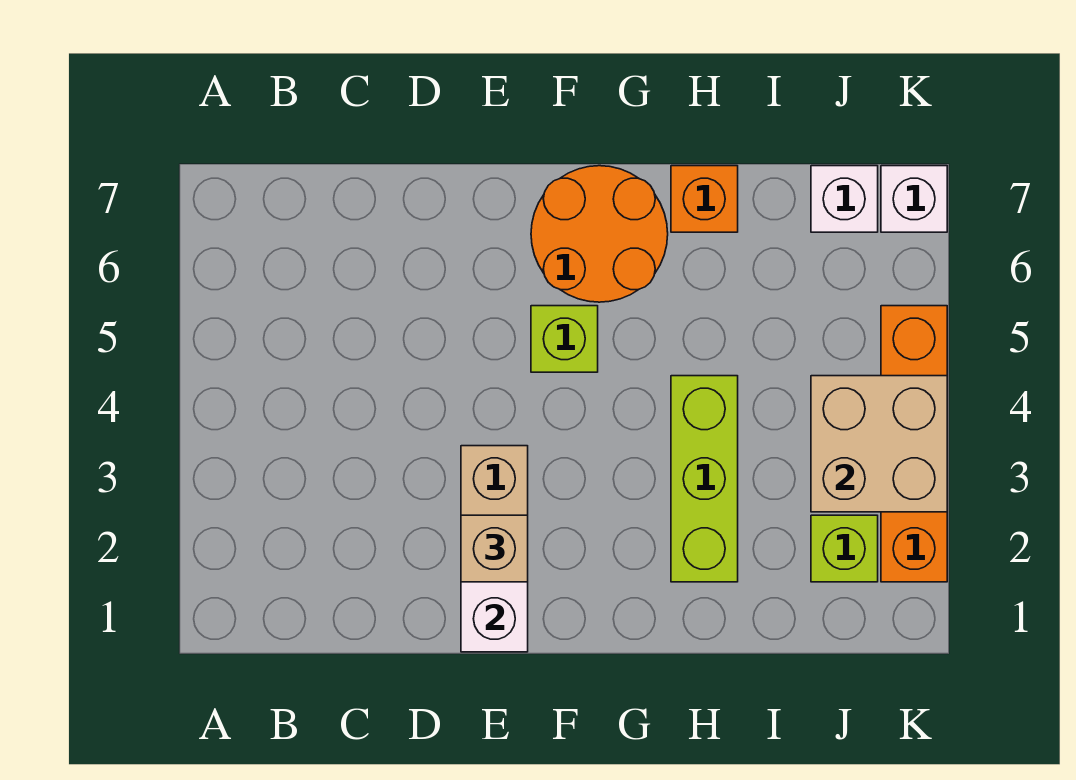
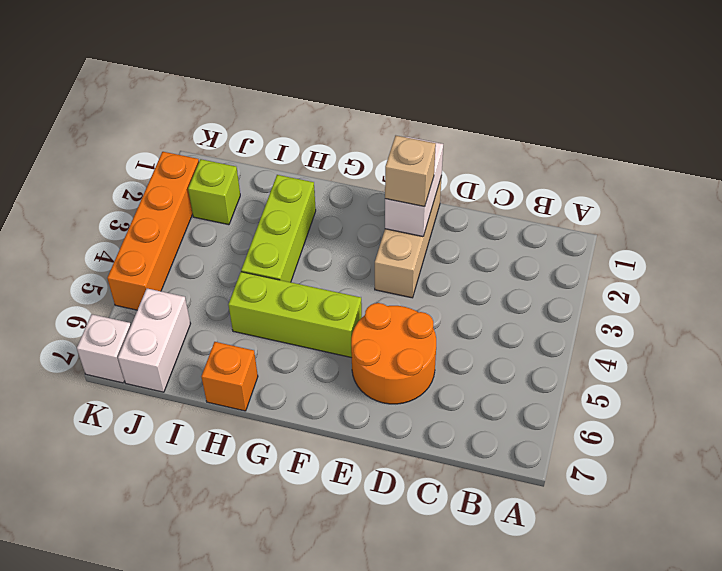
lime brick F5 level 1 -> lime brick F5:H5 level 1
orange round brick F6:G7 level 1 -> orange round brick D5:E6 level 1
tan brick J3:K4 level 2 -> none
white brick J7 level 1 -> white brick J6:J7 level 1

